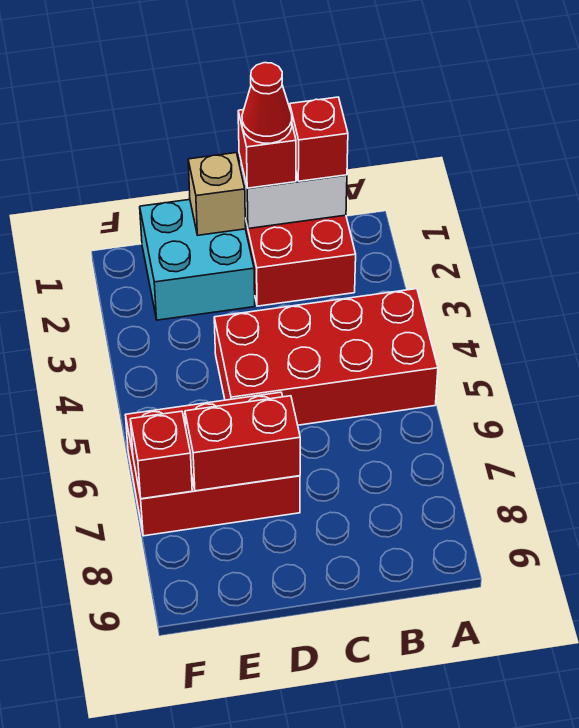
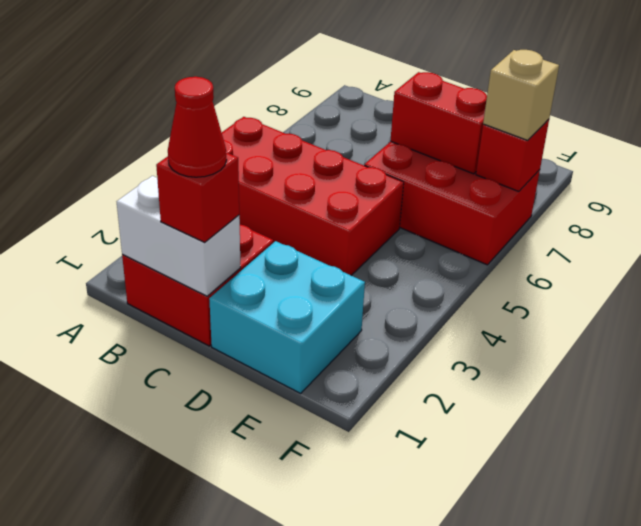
red brick B1 level 3 -> none
tan brick D1 level 2 -> tan brick F7 level 3

